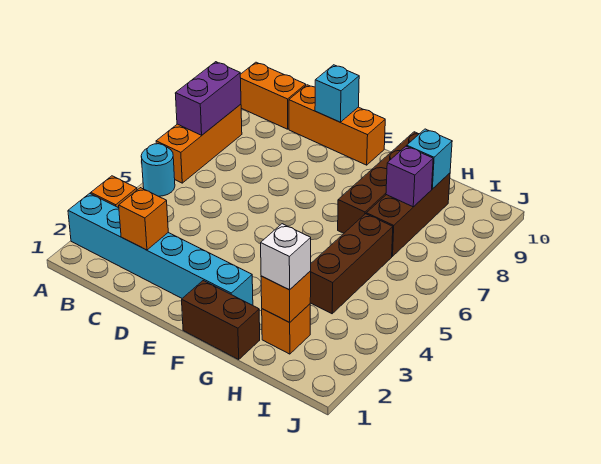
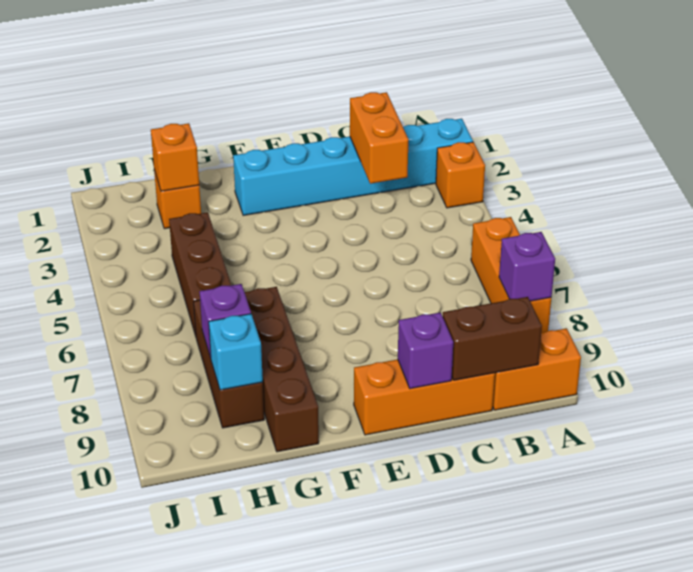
cyan round brick A5 level 1 -> none
purple brick A7:A8 level 2 -> purple brick A8 level 2
orange brick C2 level 2 -> orange brick C2:C3 level 2
cyan brick D10 level 2 -> purple brick D10 level 2
brown brick F1:G1 level 1 -> brown brick B10:C10 level 2
white brick H2 level 3 -> none

